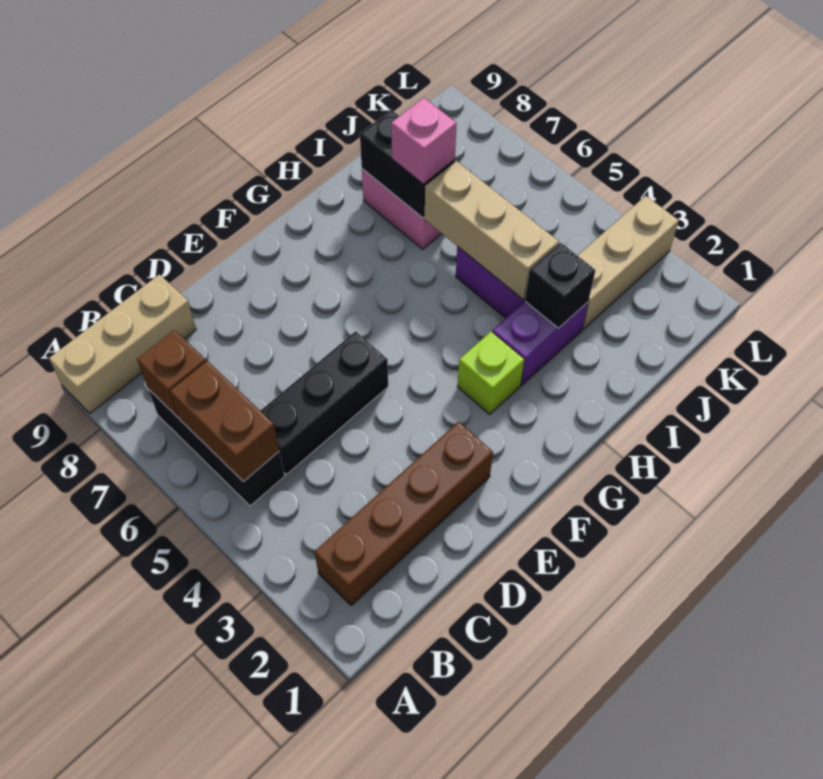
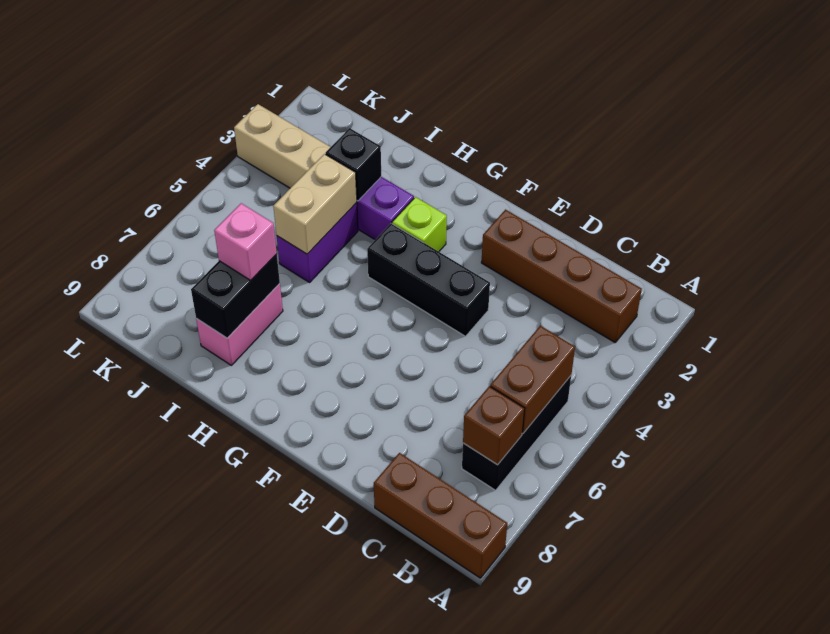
tan brick A9:C9 level 1 -> brown brick A9:C9 level 1
black brick C5:E5 level 1 -> black brick E4:G4 level 1
tan brick I4:I6 level 2 -> tan brick I4:I5 level 2

